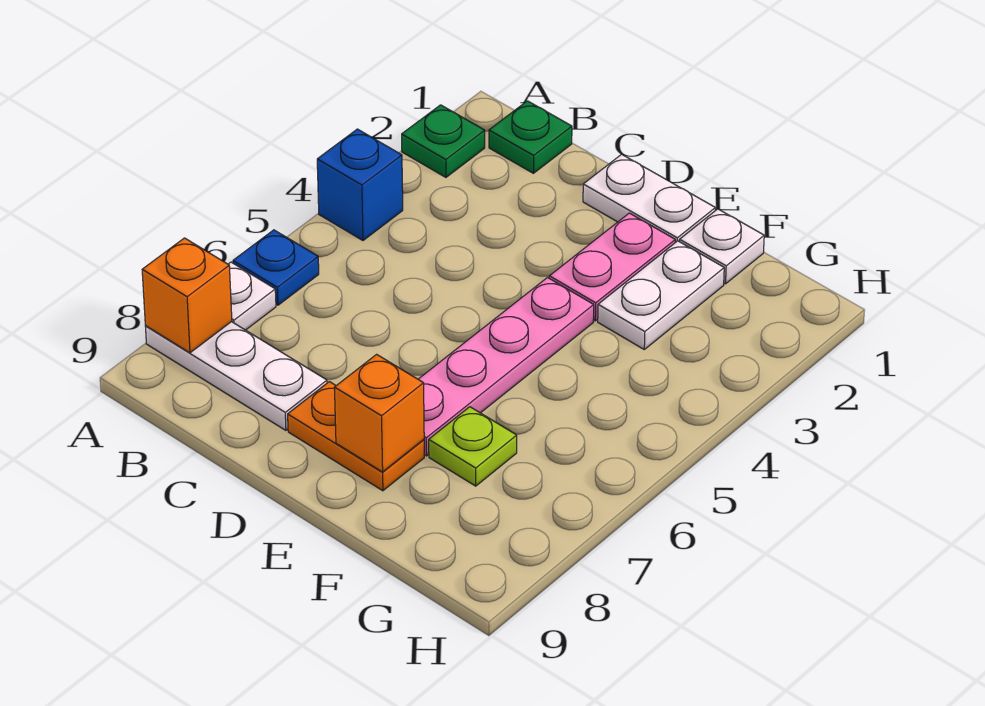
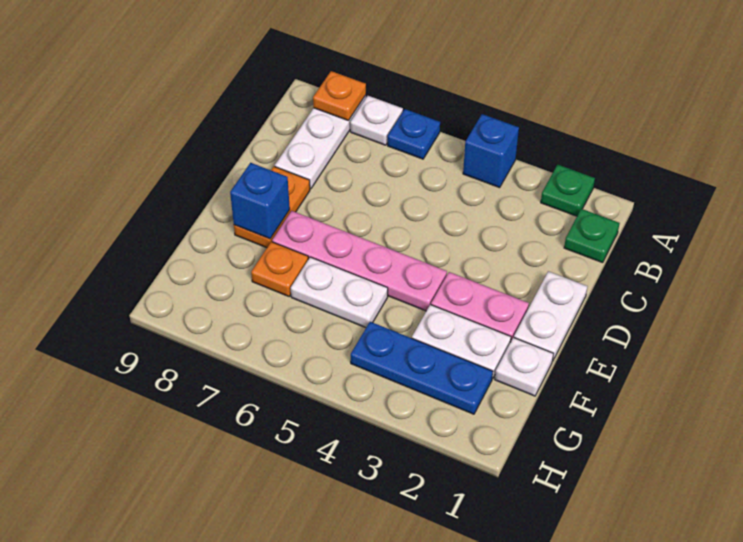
orange brick A8 level 2 -> orange plate A8 level 2
orange brick E8 level 2 -> blue brick E8 level 2
none -> white plate F5:F6 level 1
lime plate F7 level 1 -> orange plate F7 level 1
none -> blue plate G2:G4 level 1

